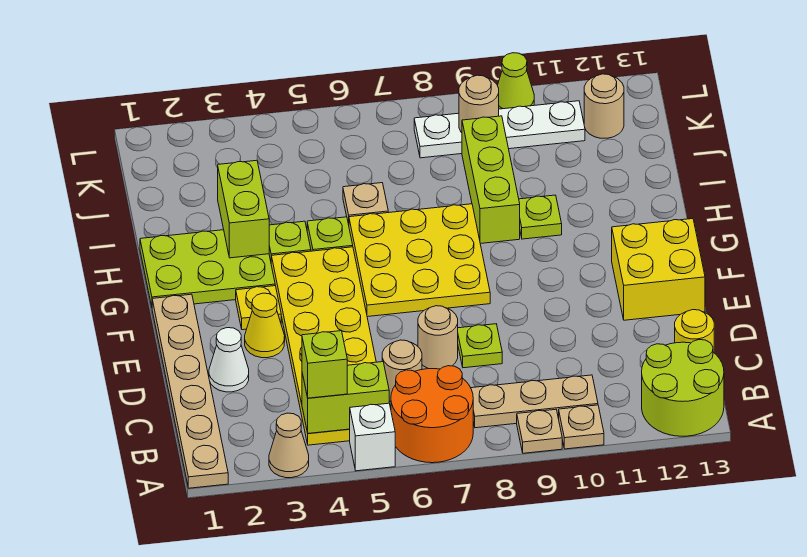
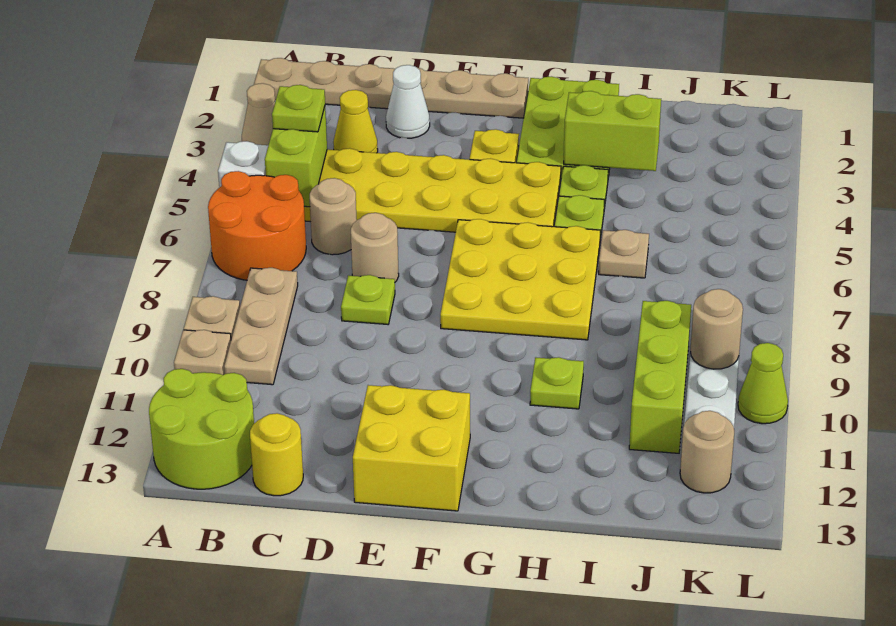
lime brick B4 level 3 -> lime plate B4 level 3
yellow cone E3 level 1 -> yellow cone C3 level 1
lime brick H9:J9 level 1 -> lime brick J9:J11 level 1

